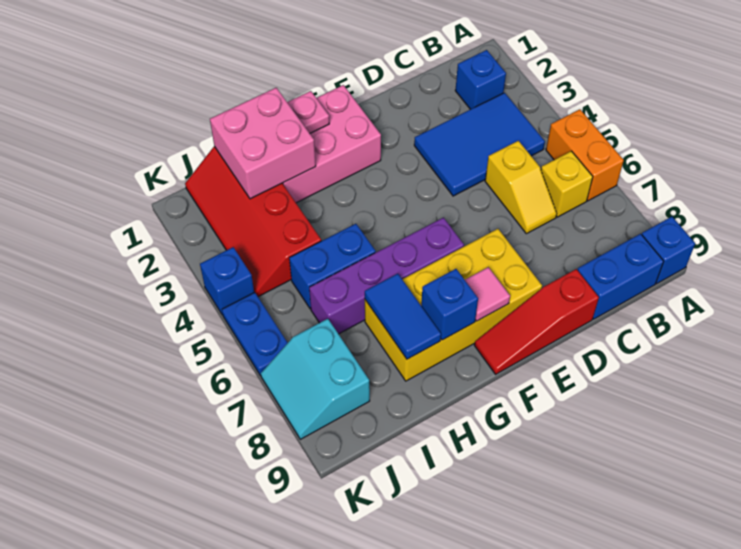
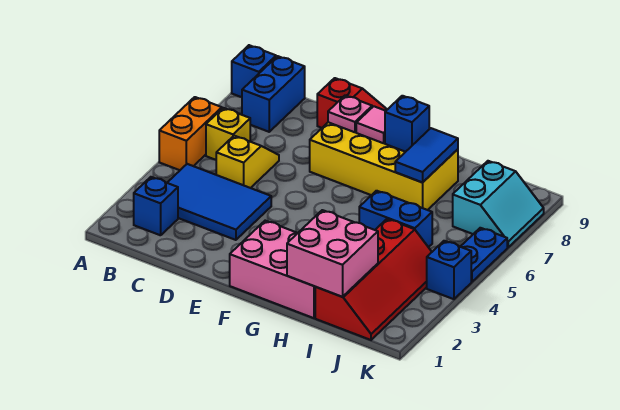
blue brick B9:C9 level 1 -> blue brick B8:B9 level 1
purple brick F6:I6 level 1 -> none
pink plate G1 level 2 -> pink plate E8 level 2

